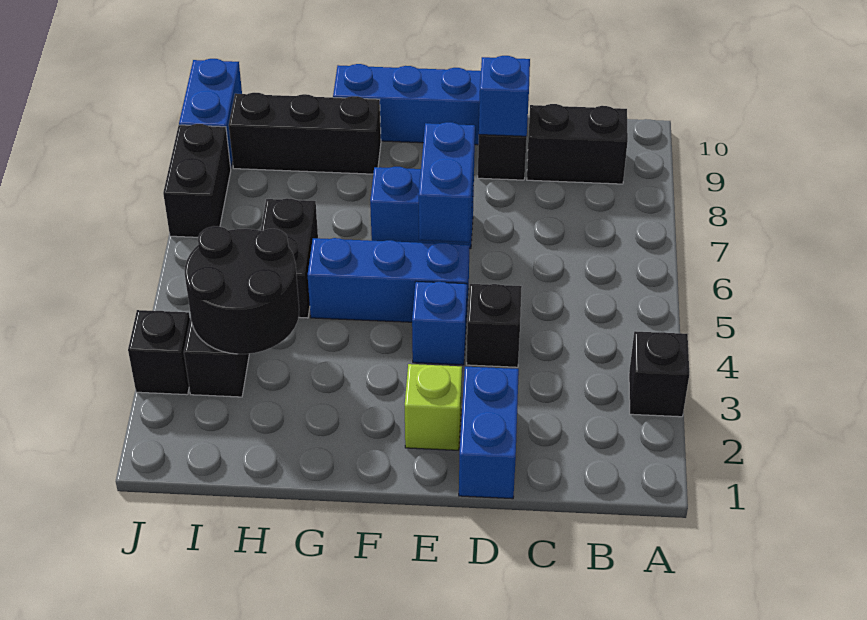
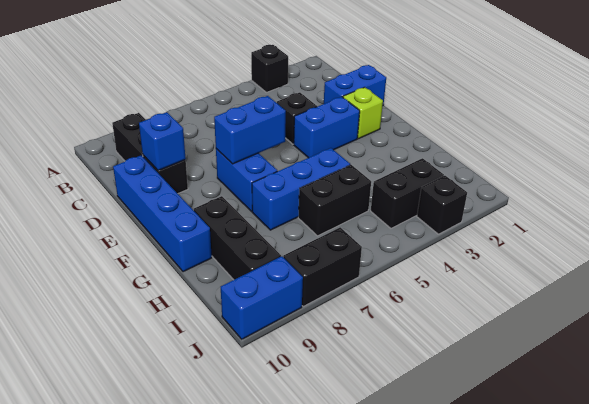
blue brick E4 level 1 -> blue brick E3:E4 level 1
blue brick E5:G5 level 1 -> blue brick G5:G7 level 1
black round brick H3:I4 level 2 -> none

